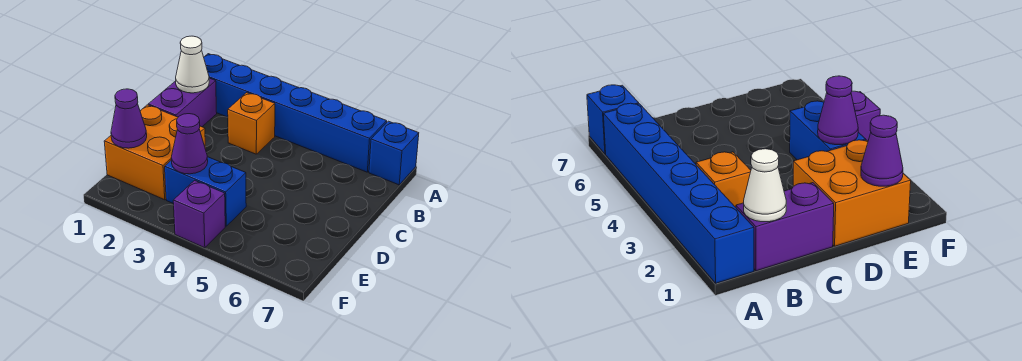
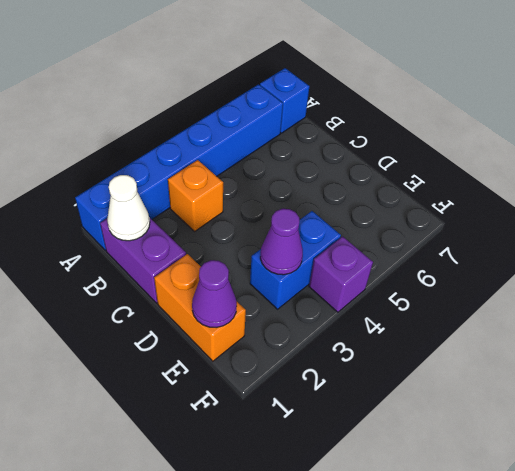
orange brick D1:E2 level 1 -> orange brick D1:E1 level 1

